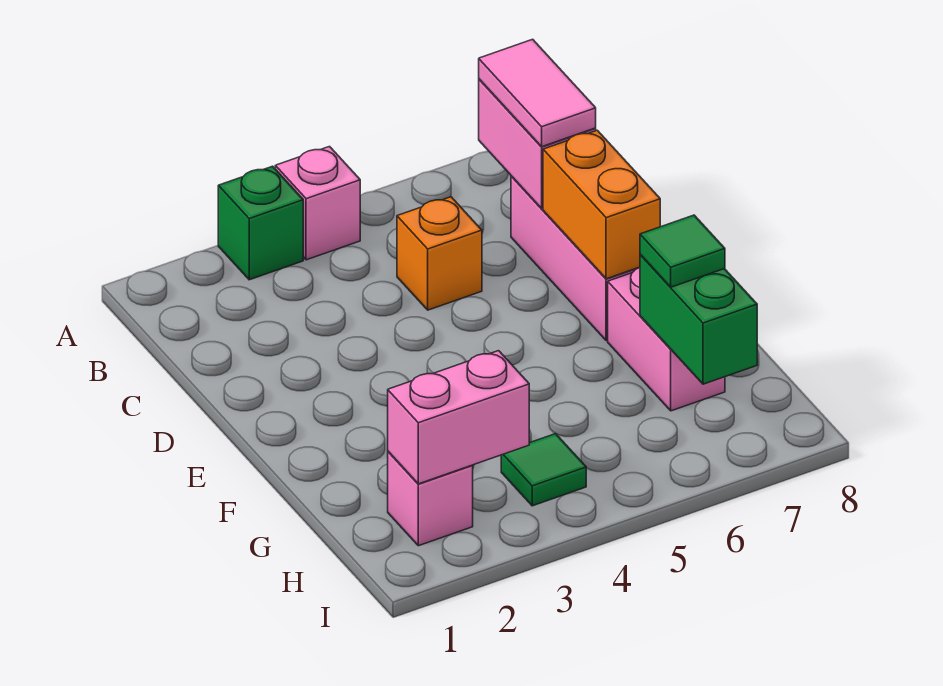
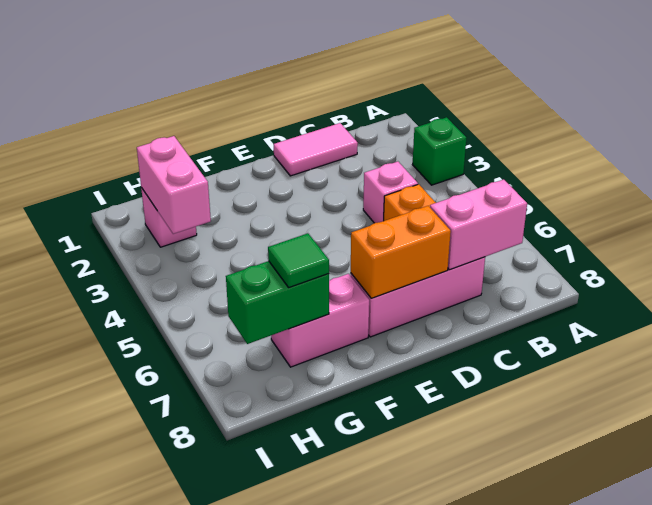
pink brick A4 level 1 -> pink brick C4 level 1
pink tile B7:C7 level 3 -> pink tile C1:D1 level 1
green tile H4 level 1 -> none

